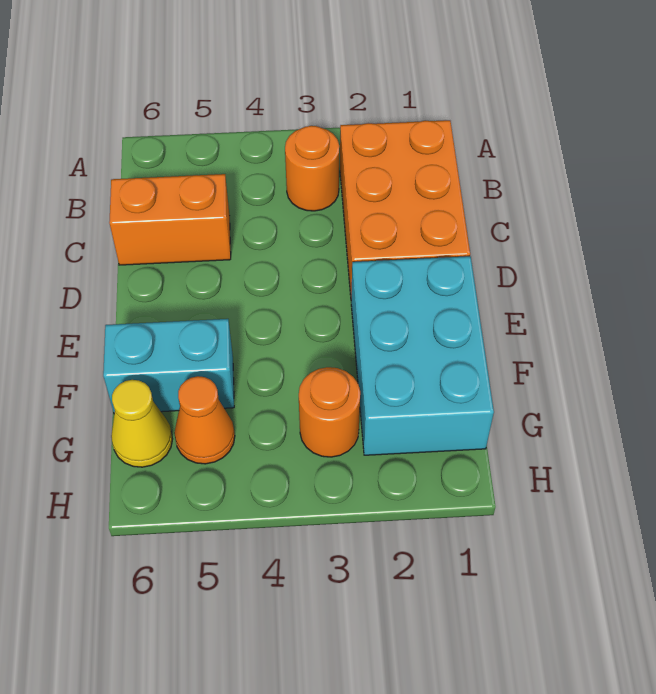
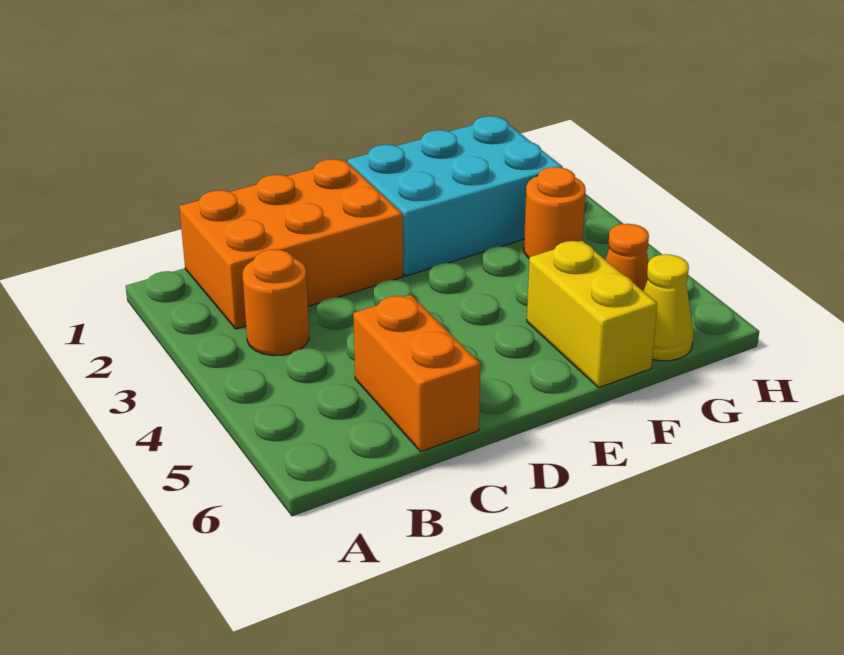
cyan brick F5:F6 level 1 -> yellow brick F5:F6 level 1

